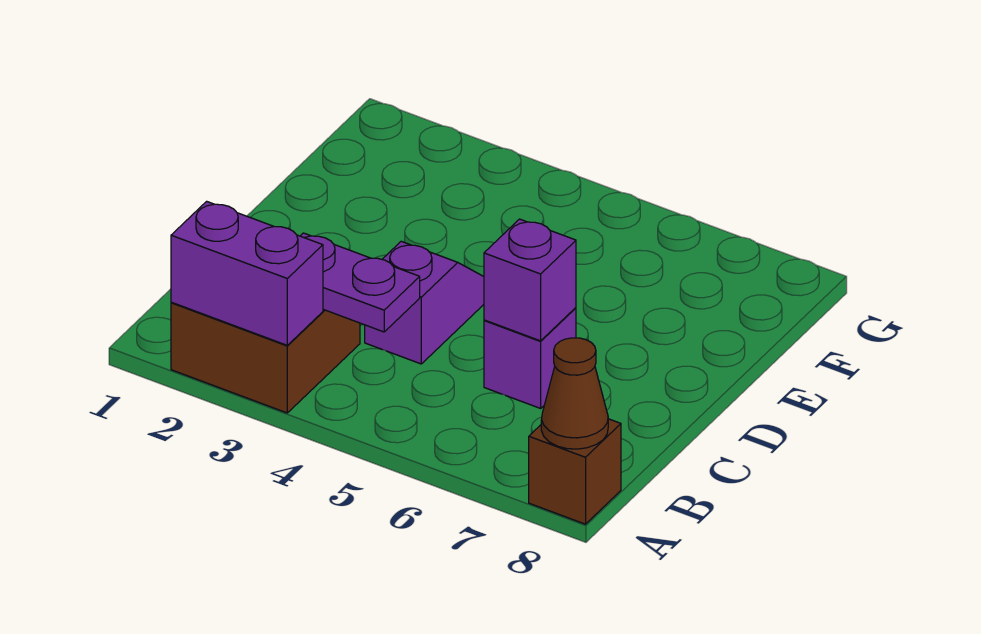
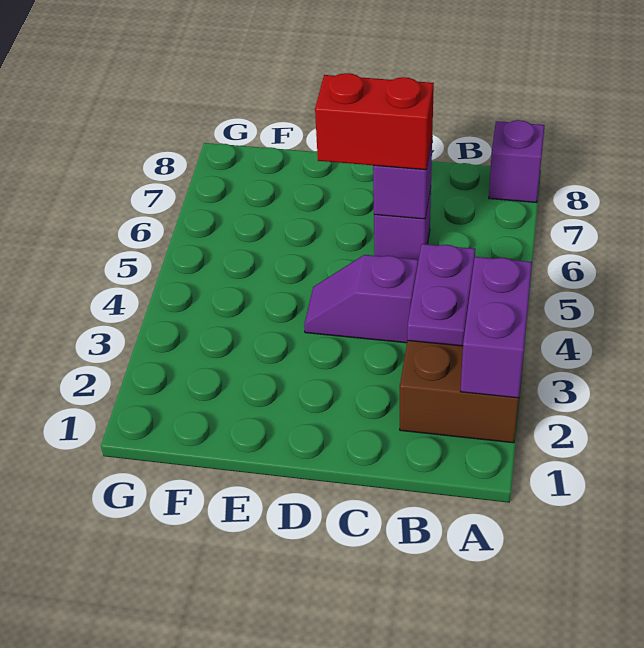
brown brick A8 level 1 -> purple brick A8 level 1
brown cone A8 level 2 -> none
none -> red brick C6:D6 level 3

